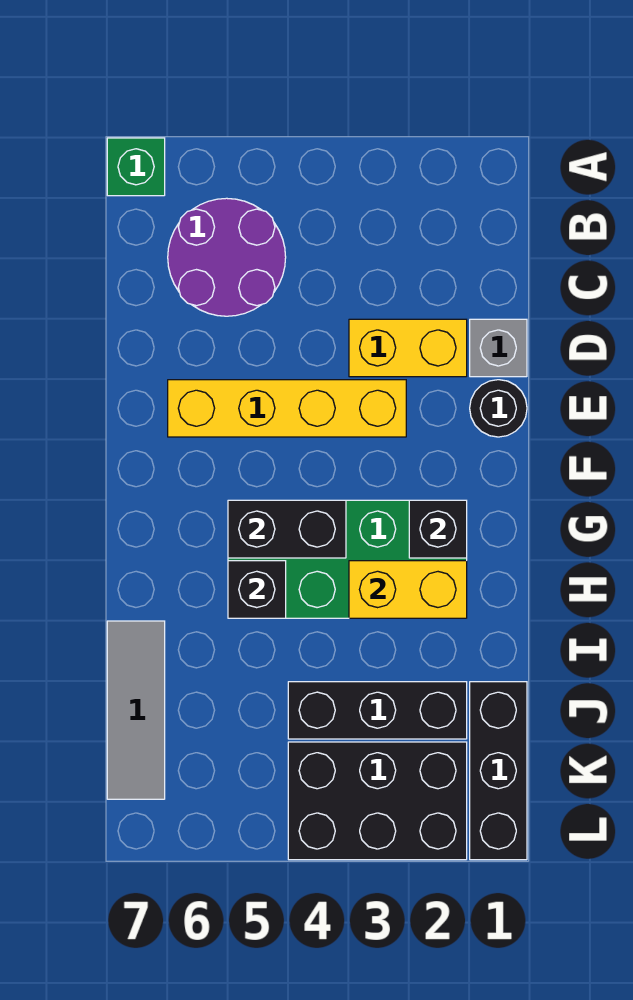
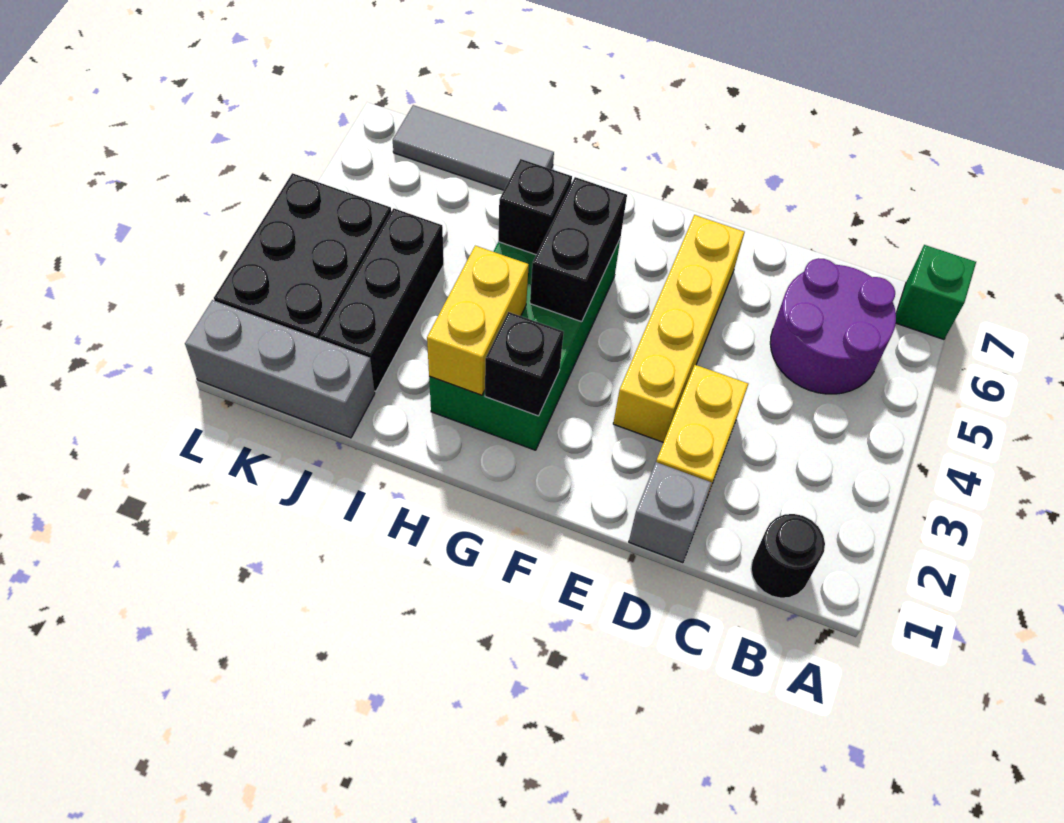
black round brick E1 level 1 -> black round brick B1 level 1
black brick J1:L1 level 1 -> grey brick J1:L1 level 1

